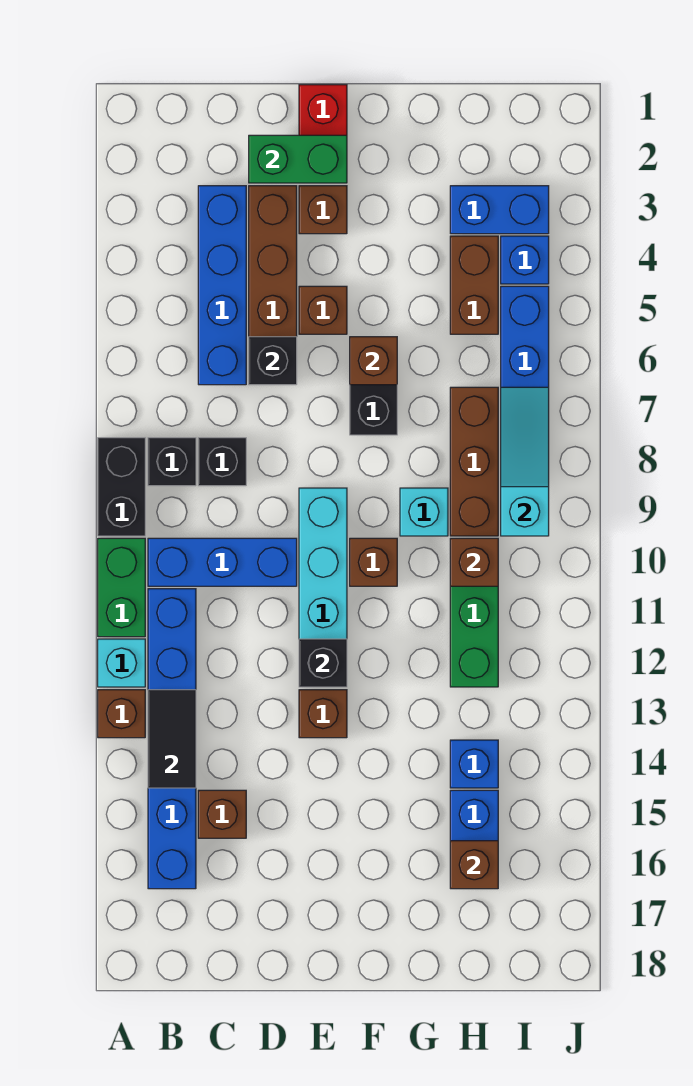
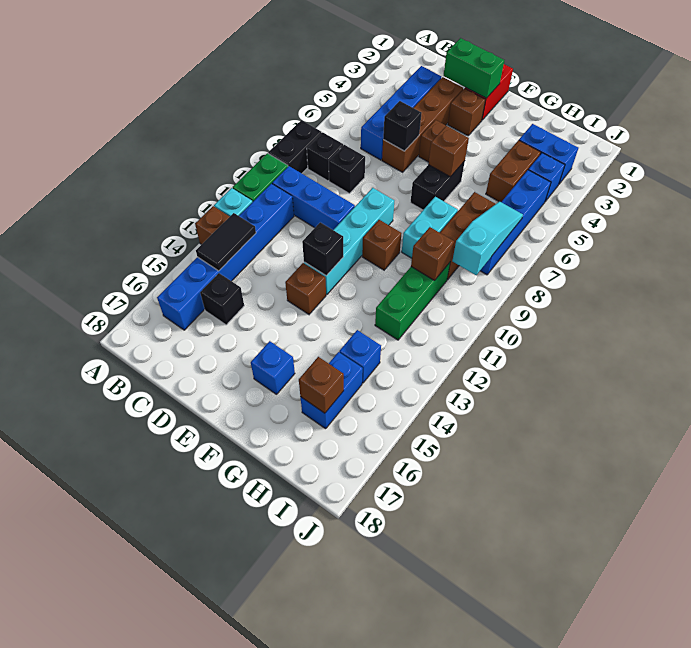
brown brick C15 level 1 -> black brick C15 level 1
none -> blue brick F16 level 1
cyan brick G9 level 1 -> cyan brick G8:G9 level 1

